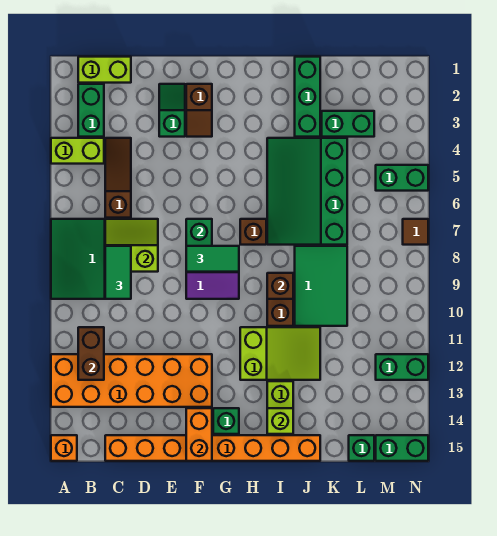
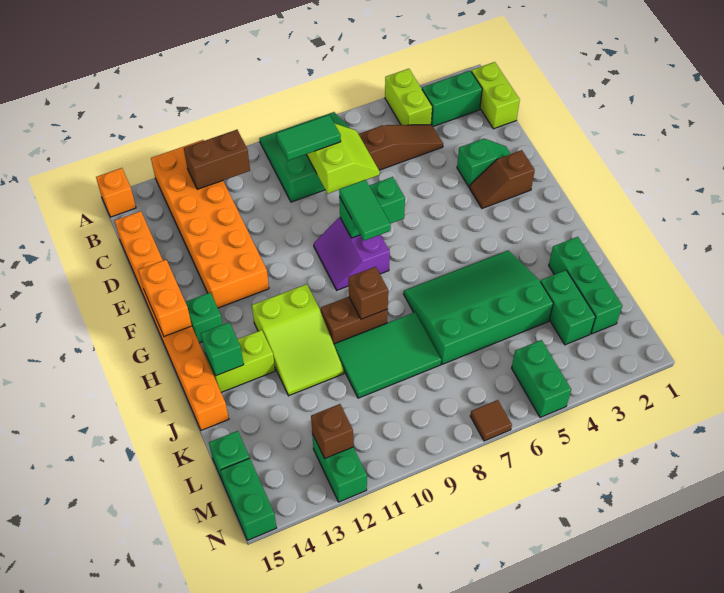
orange brick F14:F15 level 2 -> orange brick F15:G15 level 2
brown brick H7 level 1 -> brown brick M12 level 2
lime brick I14 level 2 -> green brick I14 level 2
green brick J1:J3 level 1 -> green brick J2:L2 level 1

